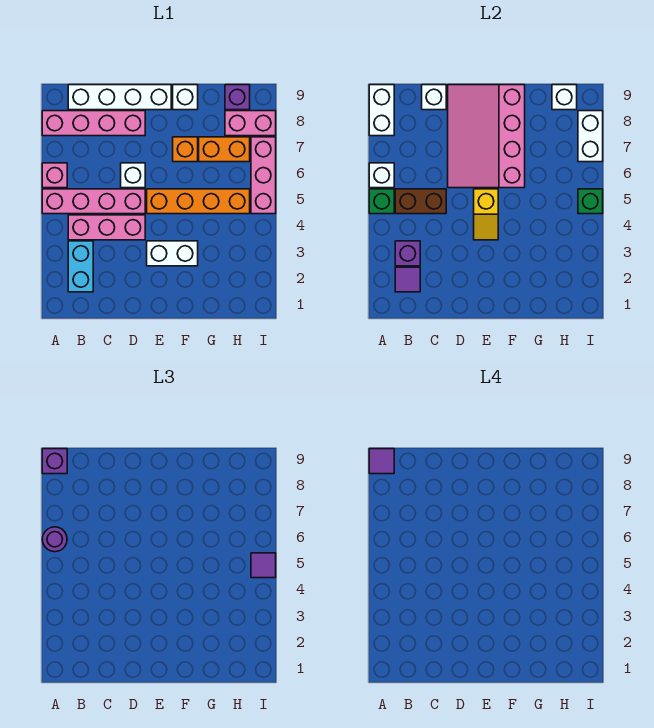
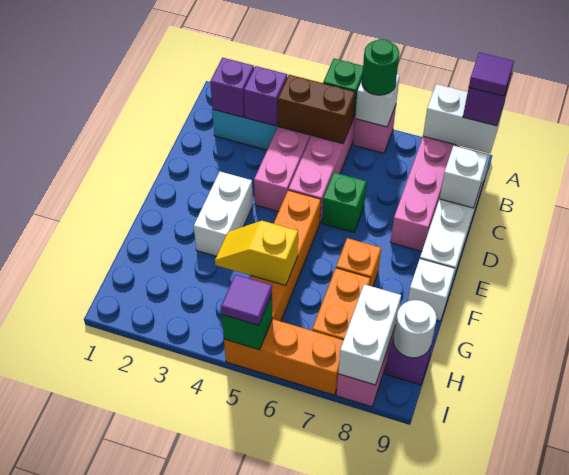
purple round brick A6 level 3 -> green round brick A6 level 3
purple tile B2 level 2 -> purple brick B2 level 2
brown brick B5:C5 level 2 -> brown brick B4:B5 level 2
white brick D6 level 1 -> green brick D6 level 1
pink slope D6:F9 level 2 top F -> none
yellow slope E4:E5 level 2 top 5 -> yellow slope G4:G5 level 2 top 5
white brick H9 level 2 -> white round brick H9 level 2
pink brick I5:I7 level 1 -> orange brick I5:I7 level 1
white brick I7:I8 level 2 -> white brick H8:I8 level 2

